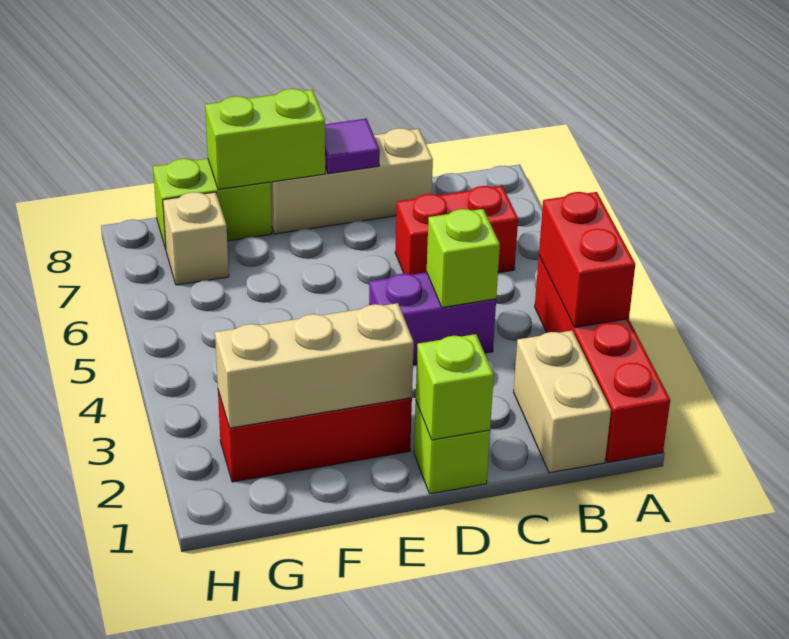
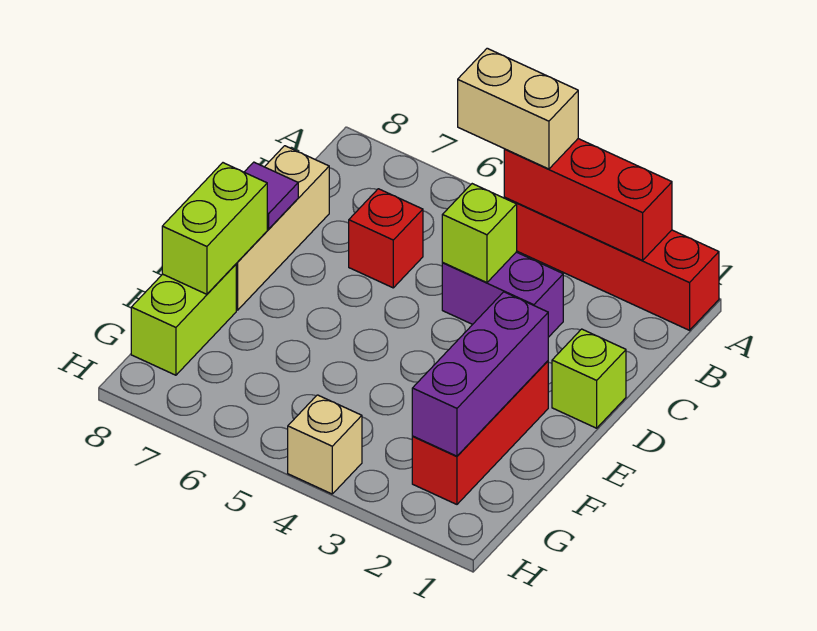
red brick A3:A4 level 2 -> red brick A2:A4 level 2
tan brick B1:B2 level 1 -> tan brick A4:A5 level 3
red brick B6:C6 level 1 -> red brick C6 level 1
purple brick C4:D4 level 1 -> purple brick C3:C4 level 1
lime brick D1 level 2 -> none
tan brick E2:G2 level 2 -> purple brick E2:G2 level 2
tan brick G7 level 1 -> tan brick H4 level 1

